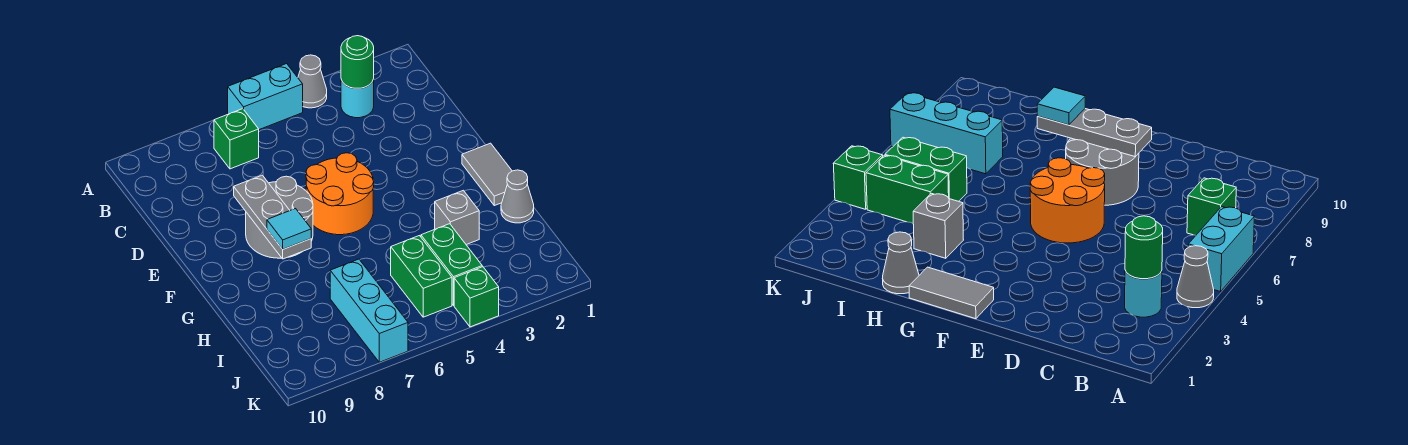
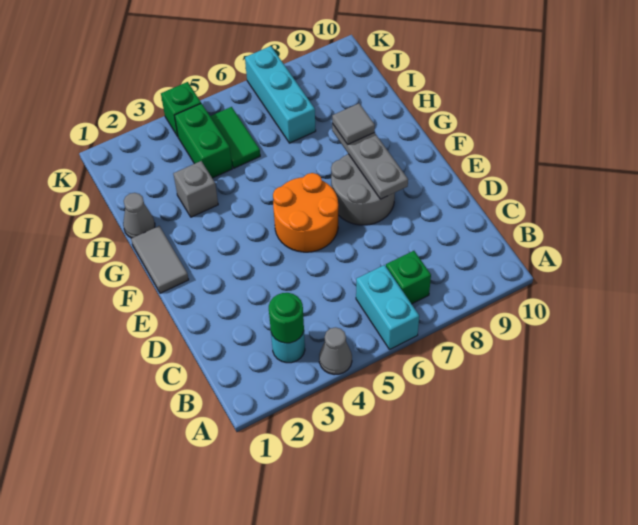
cyan brick A5:A6 level 1 -> cyan brick A6:B6 level 1
cyan tile G8 level 3 -> grey tile G8 level 3
green brick I5:J5 level 1 -> green tile I5:J5 level 1

